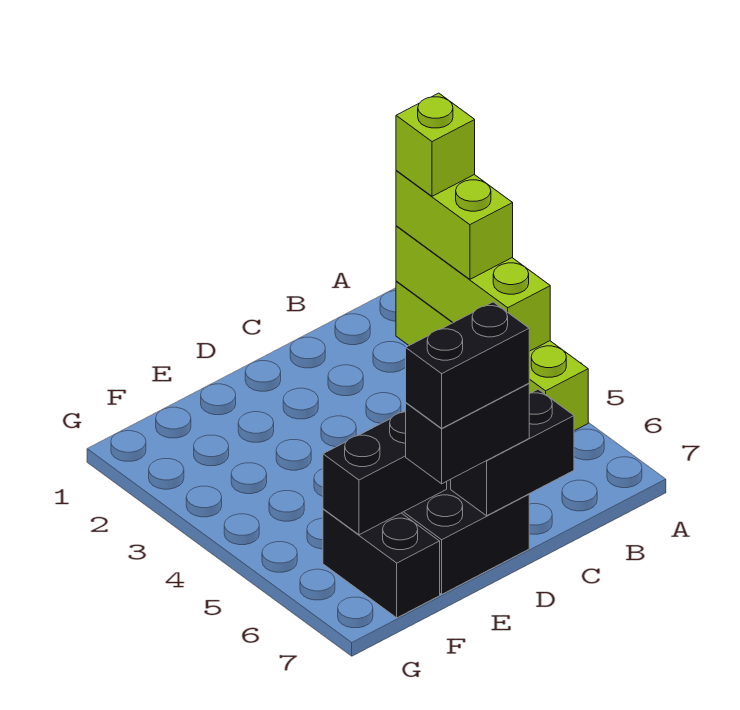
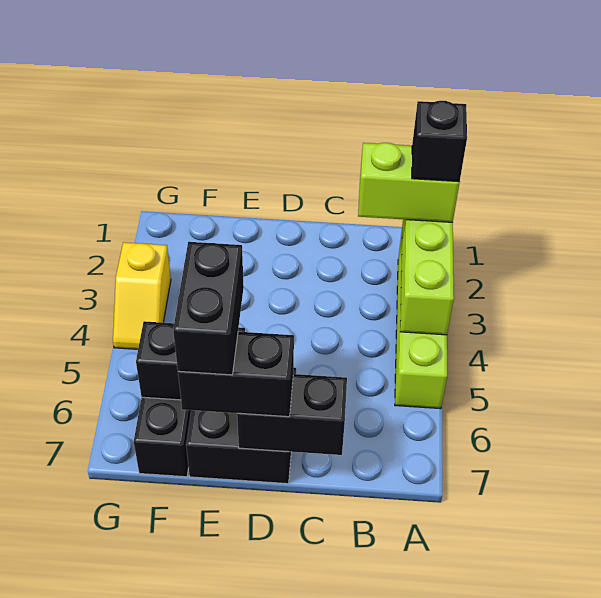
lime brick A2:A3 level 3 -> lime brick A2:B2 level 3
lime brick A2 level 4 -> black brick A2 level 4
black brick D7:E7 level 4 -> black brick E6:E7 level 4
none -> yellow slope G3:G4 level 1 top 3

